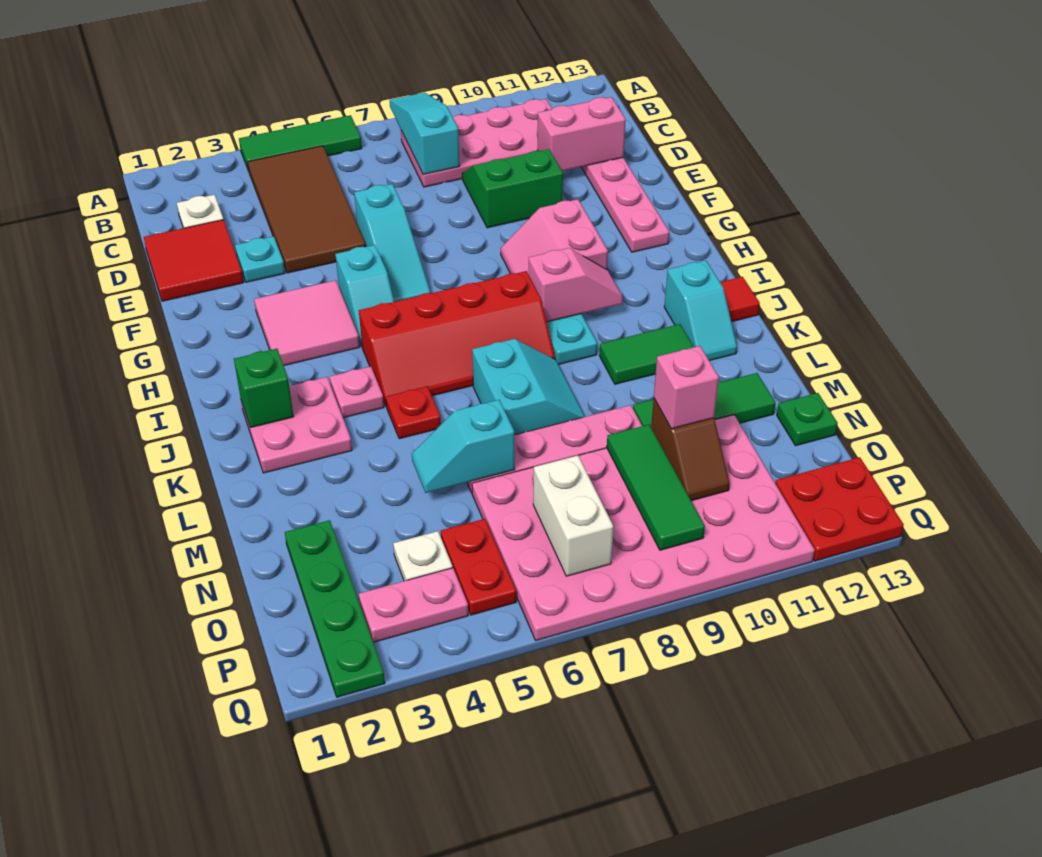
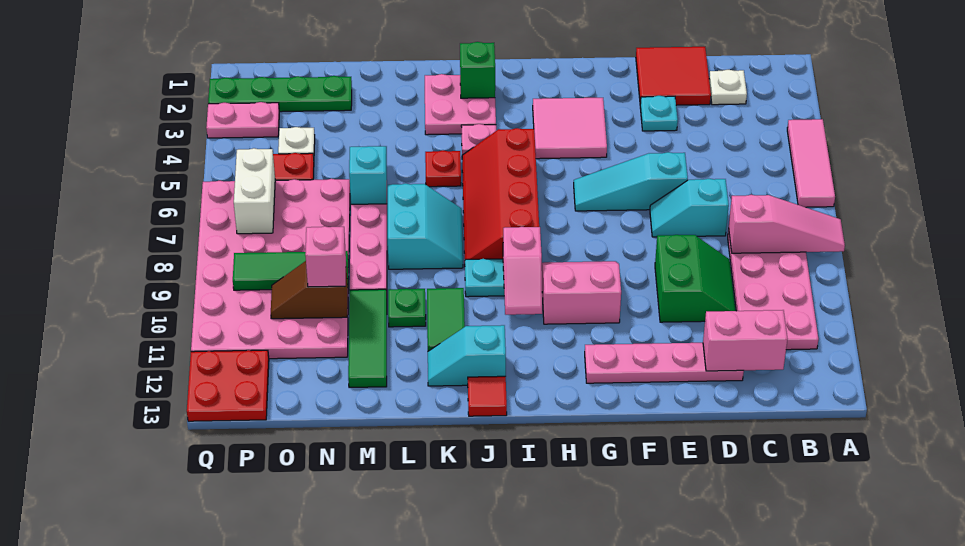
green tile A4:A6 level 1 -> pink tile A4:A6 level 1
cyan slope A8:C8 level 2 top C -> pink slope A8:C8 level 2 top C
brown tile B4:E5 level 1 -> none
pink brick D11:D12 level 2 -> pink brick C12:D12 level 2
cyan slope G5:H5 level 1 top G -> cyan slope D7:E7 level 1 top D
cyan slope K7:L8 level 1 top 7 -> cyan slope K7:L8 level 1 top L
green plate N13 level 1 -> green plate L10 level 1
white brick O7:P7 level 2 -> white brick P6:P7 level 2
pink plate P3:P4 level 1 -> pink plate P3:Q3 level 1

